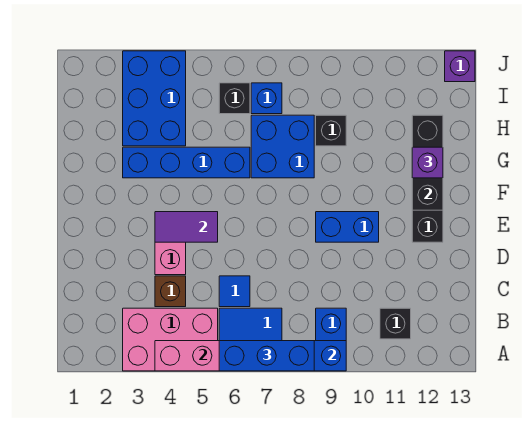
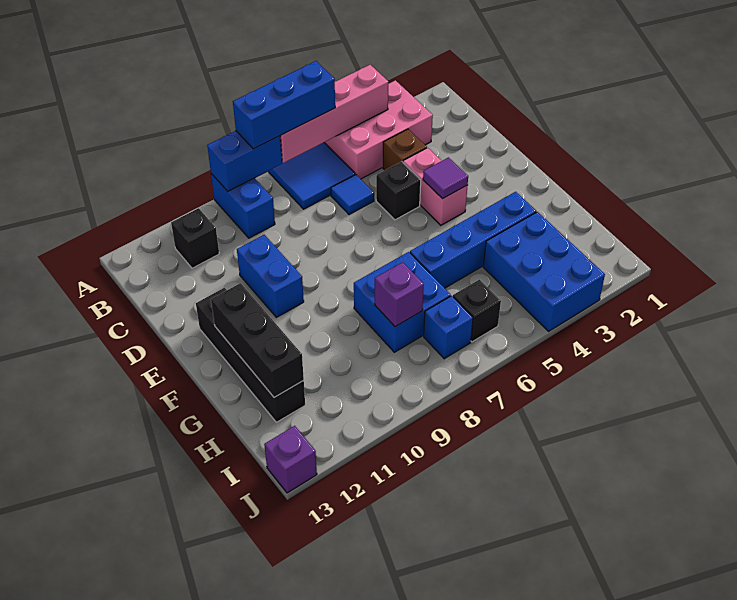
purple tile E4:E5 level 2 -> purple tile E4 level 2
blue brick E9:E10 level 1 -> blue brick D10:E10 level 1
purple brick G12 level 3 -> purple brick H8 level 2
black brick H9 level 1 -> black brick D5 level 1

